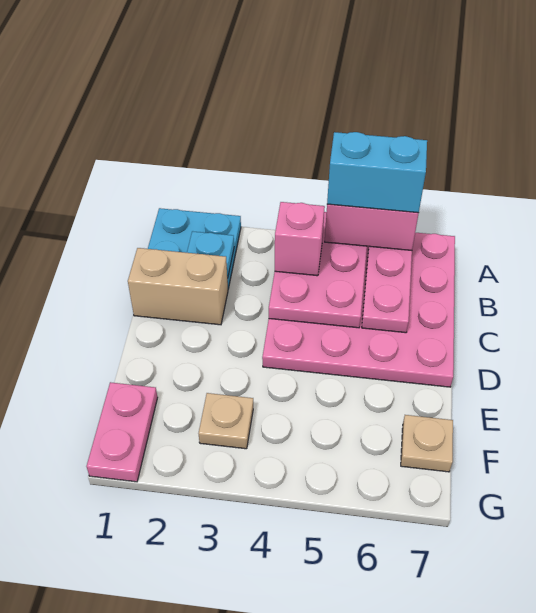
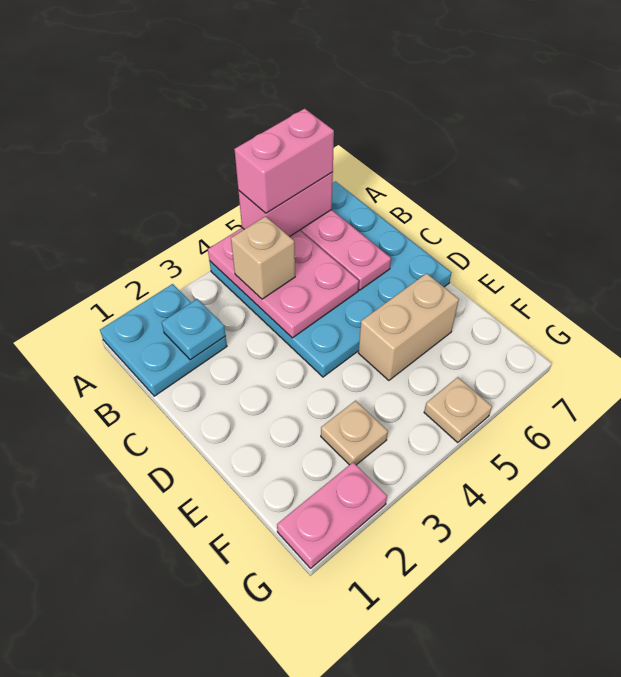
pink plate A4:D7 level 1 -> cyan plate A4:D7 level 1
cyan brick A5:A6 level 4 -> pink brick A5:A6 level 4
pink brick B4 level 3 -> tan brick B4 level 3
tan brick C1:C2 level 1 -> tan brick E5:E6 level 1
pink plate F1:G1 level 1 -> pink plate G1:G2 level 1
tan plate F7 level 1 -> tan plate G5 level 1

